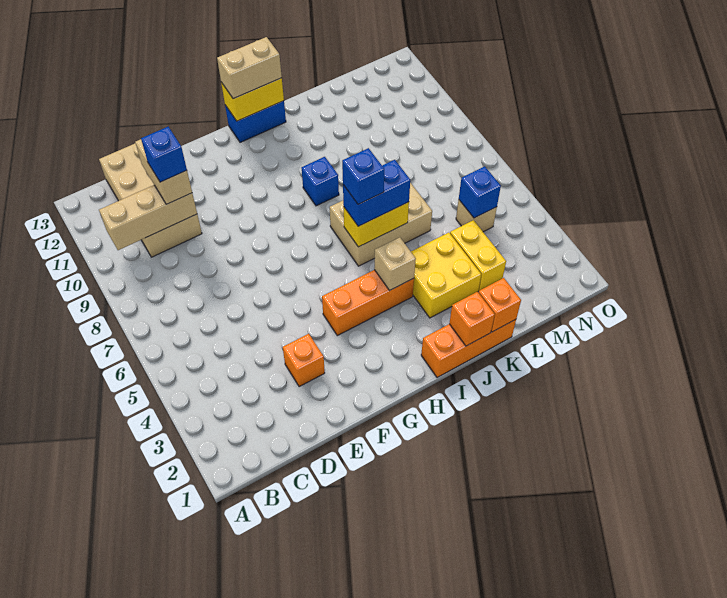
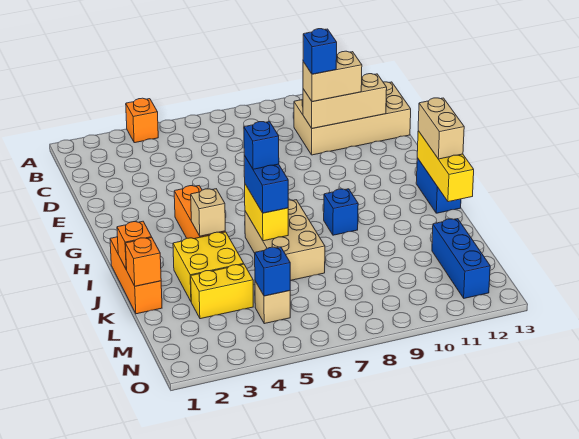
tan brick B10:D10 level 2 -> tan brick D10:D12 level 2
orange brick E3 level 1 -> orange brick A4 level 1
yellow brick H13:I13 level 2 -> yellow brick H13:J13 level 2
none -> blue brick L12:N12 level 1

